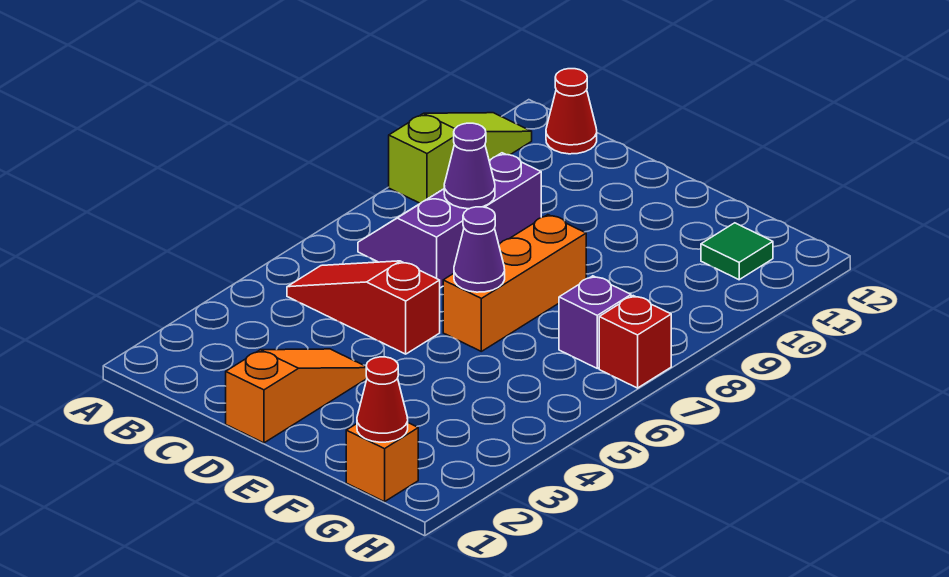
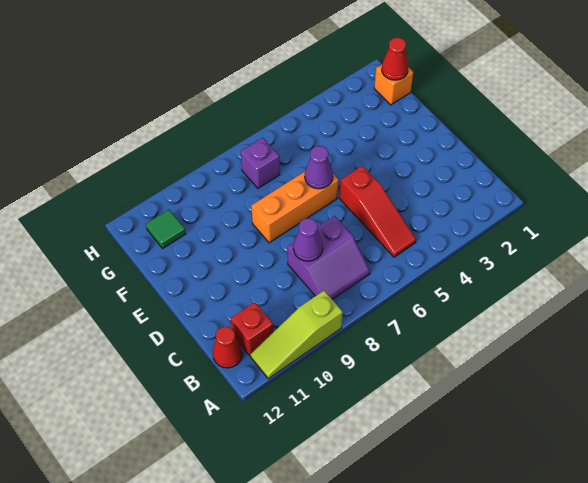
purple slope B7:C9 level 1 top C -> purple slope B7:C8 level 1 top C
orange slope D1:D3 level 1 top 1 -> none
red brick H7 level 1 -> red brick B11 level 1

